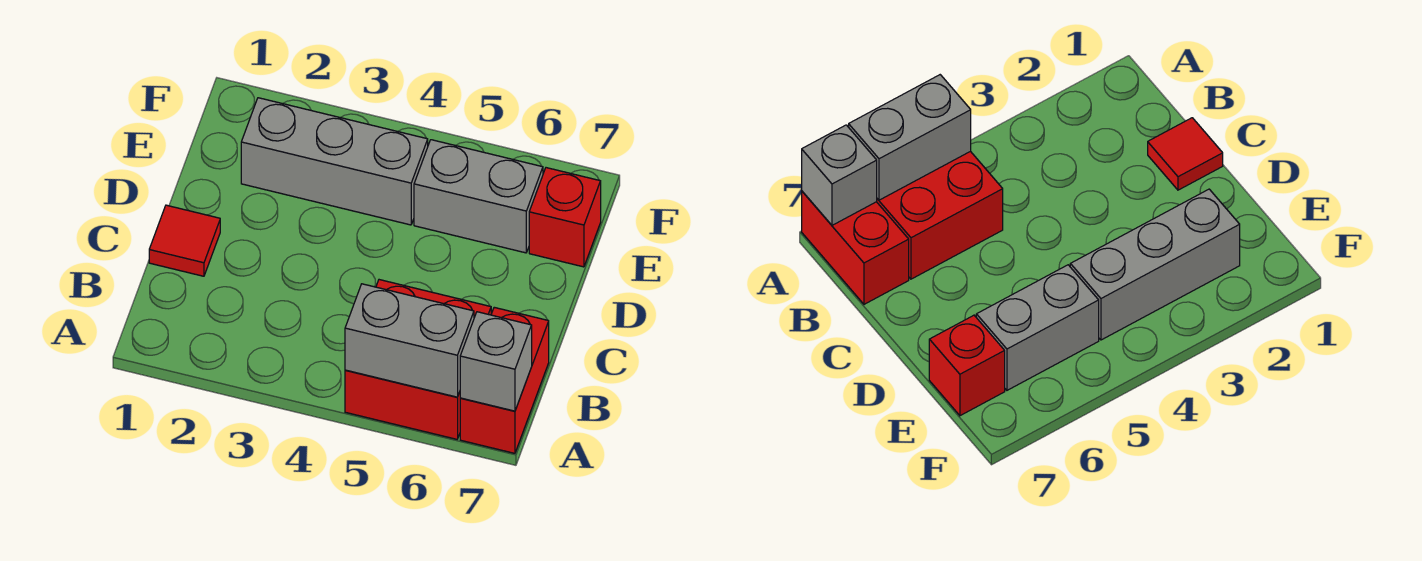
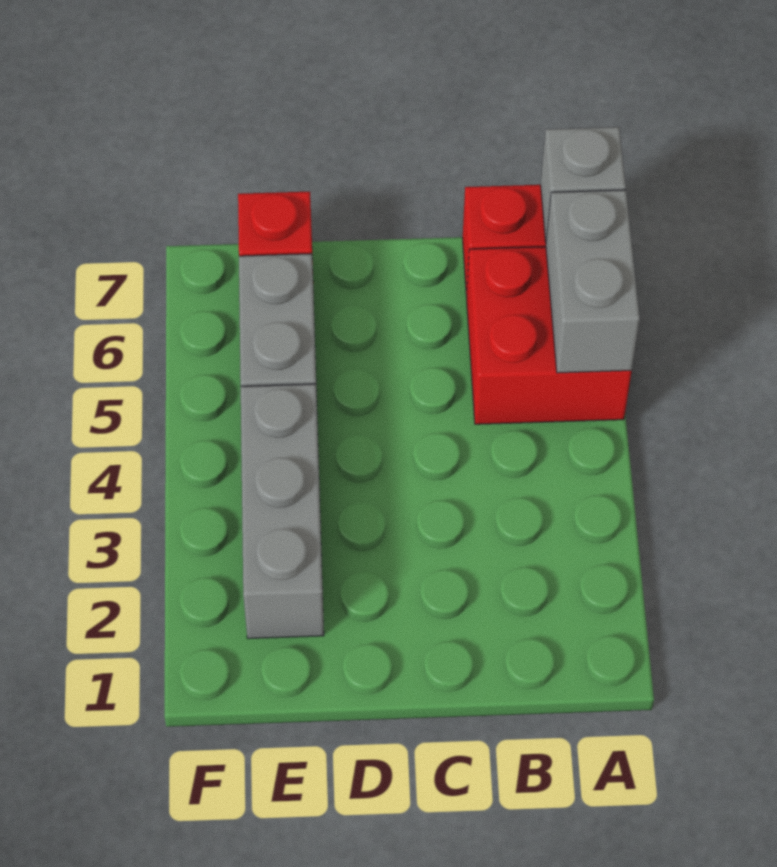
red tile C1 level 1 -> none

